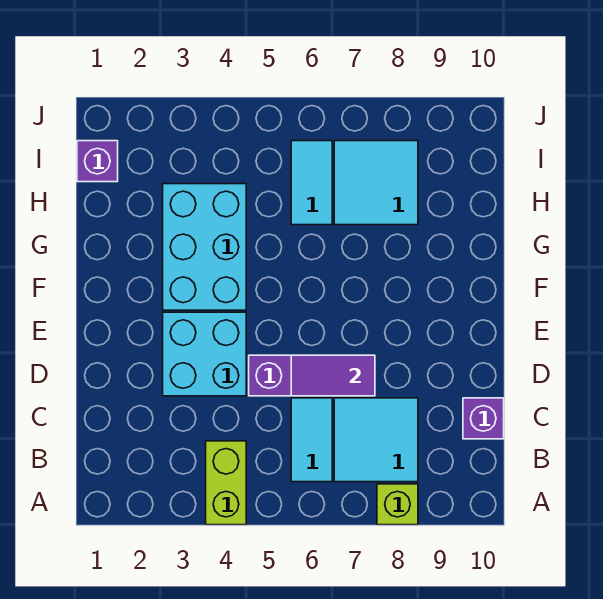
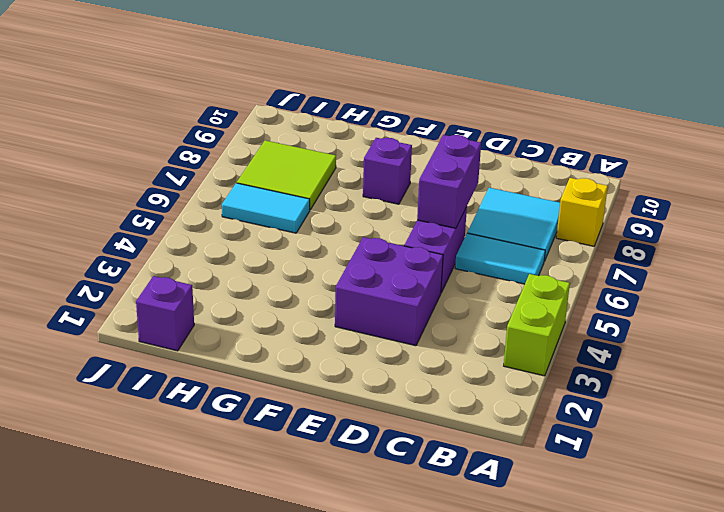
lime brick A4:B4 level 1 -> lime brick A3:A4 level 1
lime brick A8 level 1 -> yellow brick A8 level 1
purple brick C10 level 1 -> purple brick F8 level 1
cyan brick D3:E4 level 1 -> purple brick D3:E4 level 1
purple tile D6:D7 level 2 -> purple brick D6:D7 level 2
cyan brick F3:H4 level 1 -> none
cyan tile H7:I8 level 1 -> lime tile H7:I8 level 1

